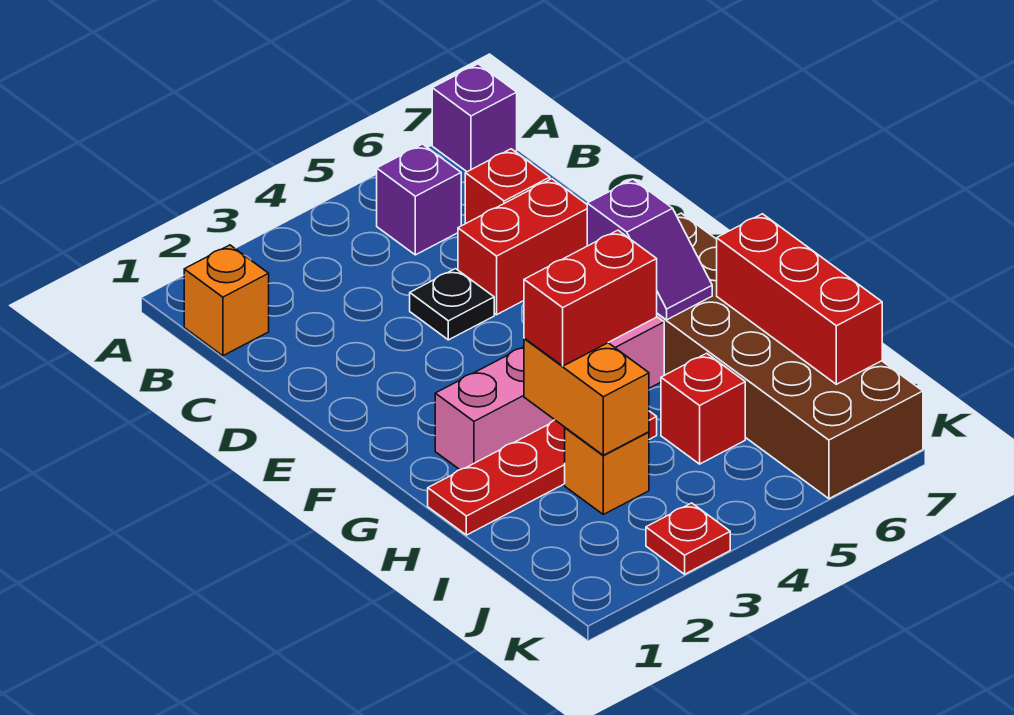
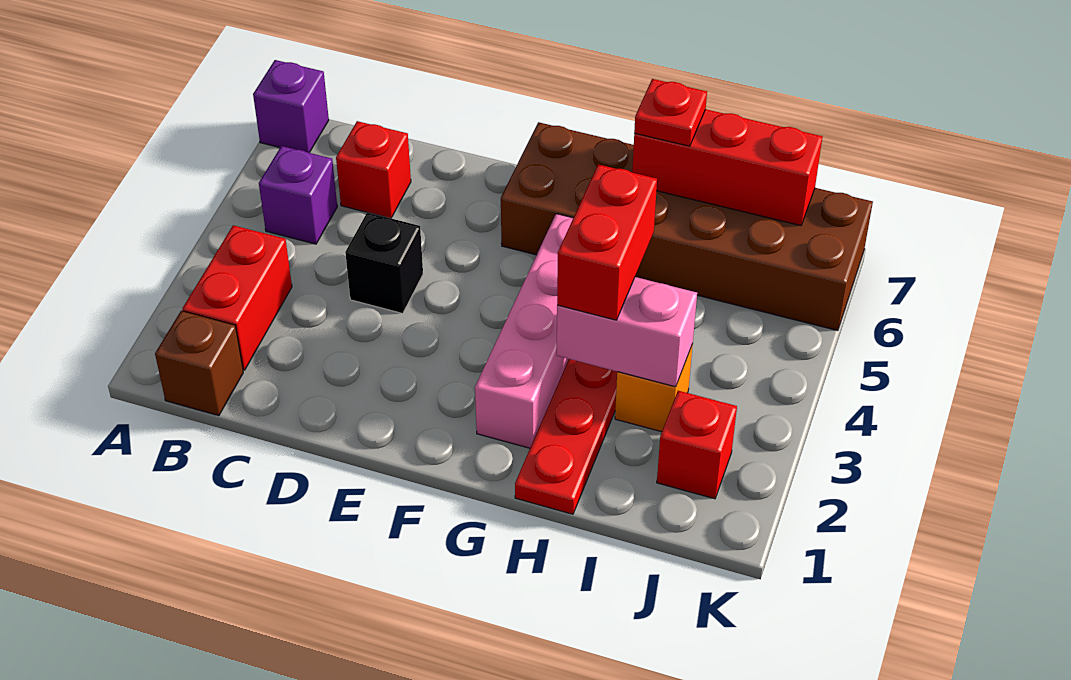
orange brick B1 level 1 -> brown brick B1 level 1
black plate D4 level 1 -> black brick D4 level 1
red brick D5:D6 level 1 -> red brick B2:B3 level 1
purple slope F6:G6 level 2 top F -> none
orange brick H3:I3 level 2 -> pink brick H3:I3 level 2
red brick I5 level 1 -> red brick J2 level 1
red plate K3 level 1 -> red plate H7 level 3

